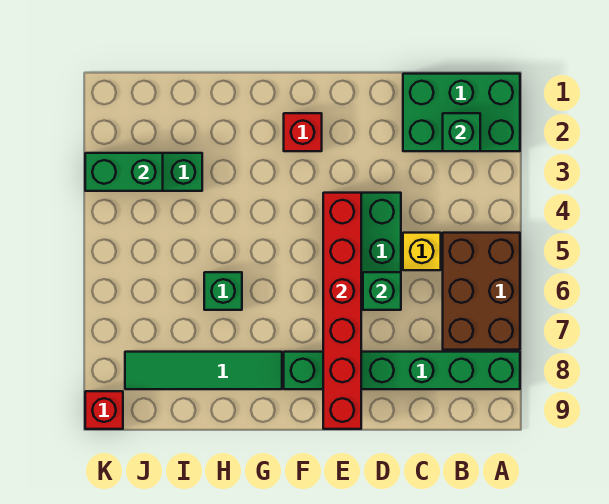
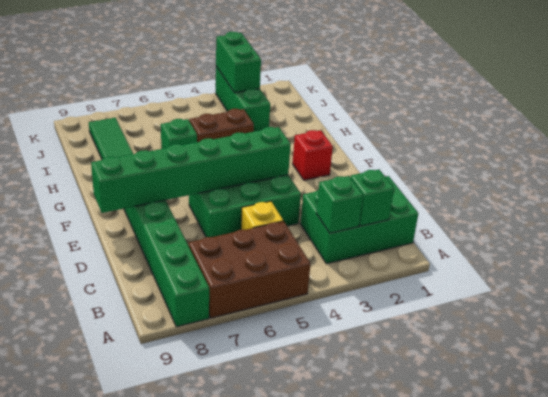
green brick A1:C2 level 1 -> green brick B1:C3 level 1
green brick D6 level 2 -> green brick B3 level 2
red brick E4:E9 level 2 -> green brick E4:E9 level 2
none -> brown brick H4:H5 level 1
red brick K9 level 1 -> none

